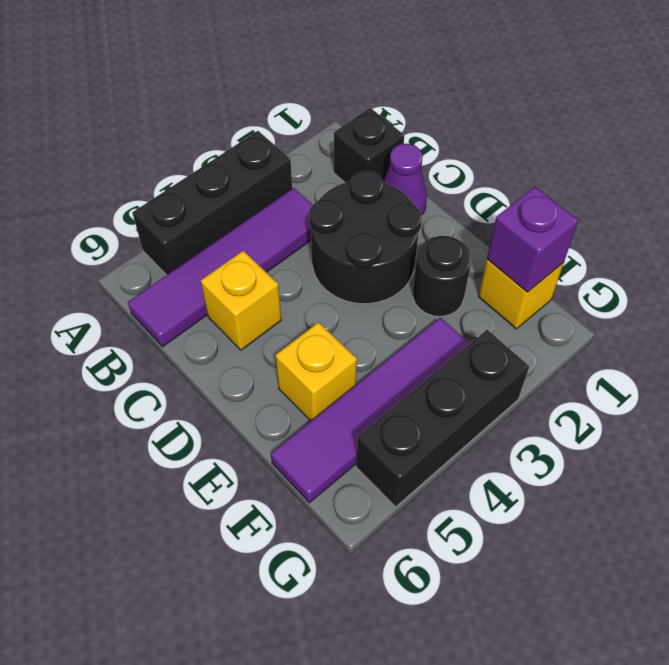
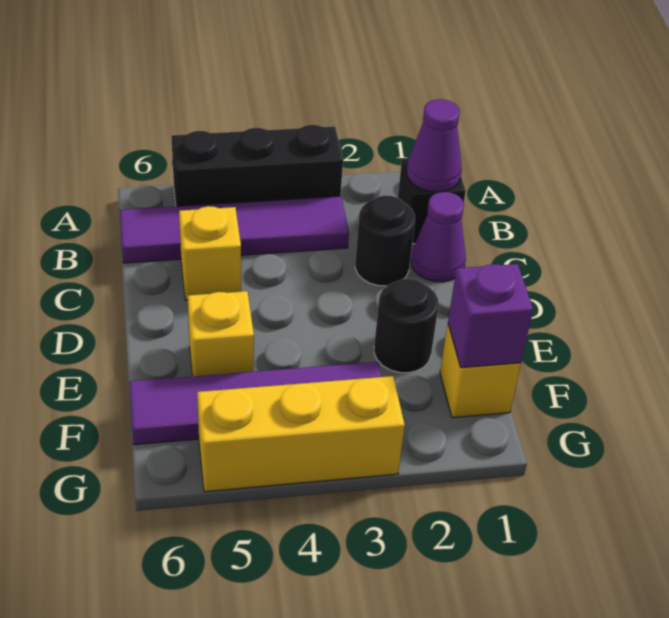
none -> purple cone B1 level 2
black round brick C2:D3 level 1 -> black round brick C2 level 1
black brick G3:G5 level 1 -> yellow brick G3:G5 level 1

